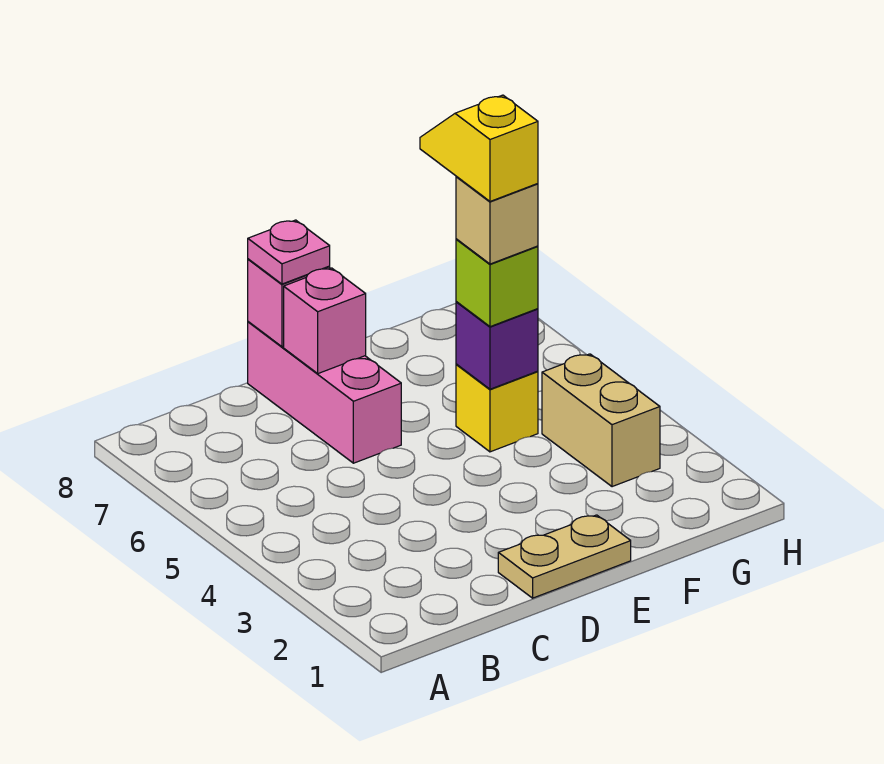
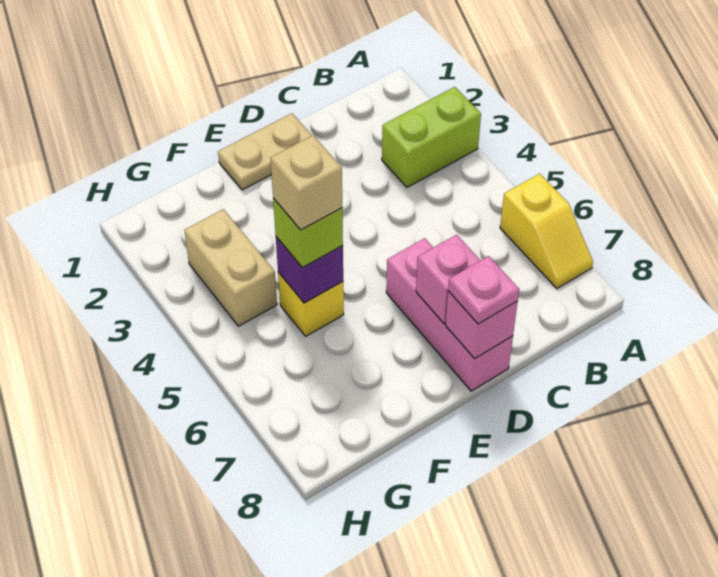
none -> lime brick A3:B3 level 1
yellow slope F5:F6 level 5 top 5 -> yellow slope A6:A7 level 1 top 6

